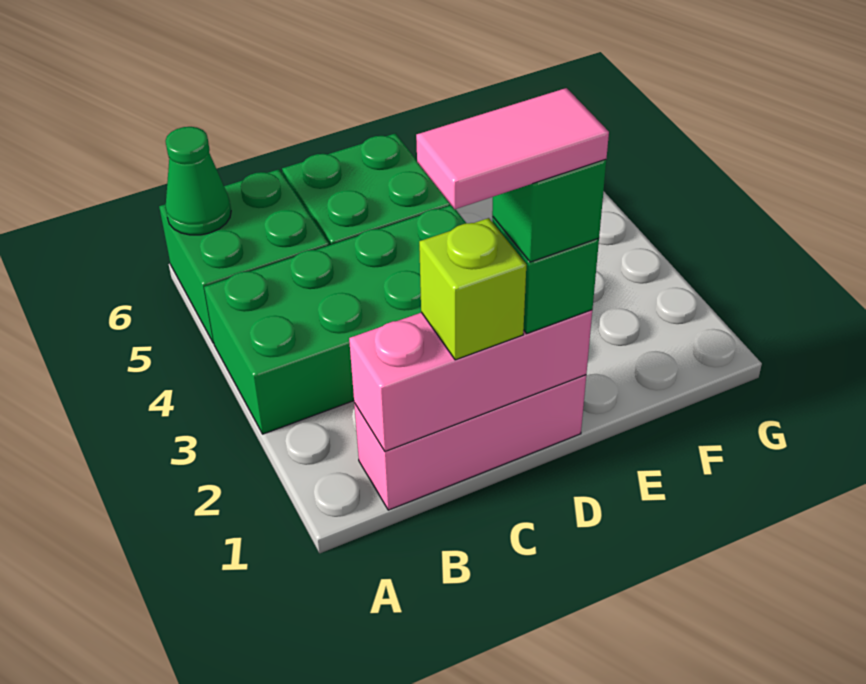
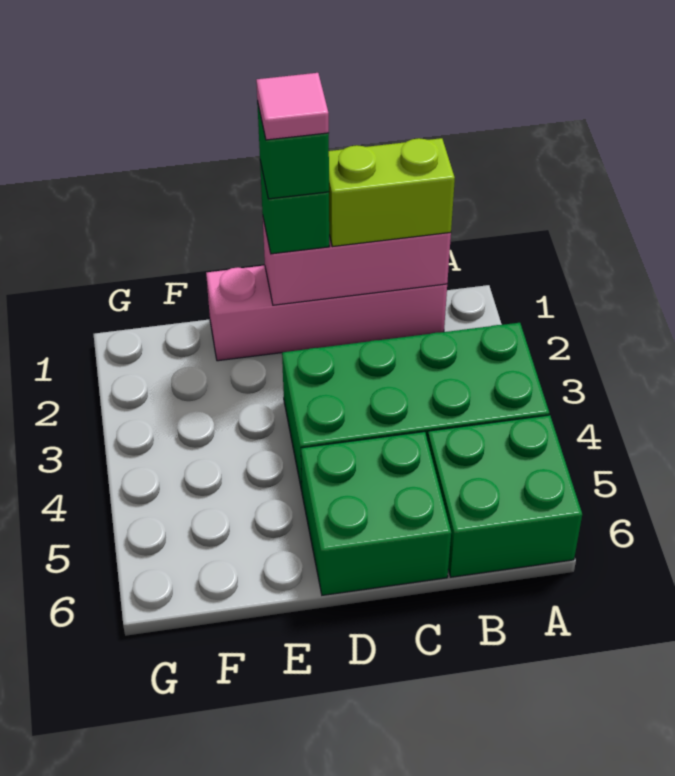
green cone A6 level 2 -> none
pink brick B1:D1 level 1 -> pink brick B1:E1 level 1
lime brick C1 level 3 -> lime brick B1:C1 level 3
pink tile C1:D1 level 5 -> pink tile D1 level 5

